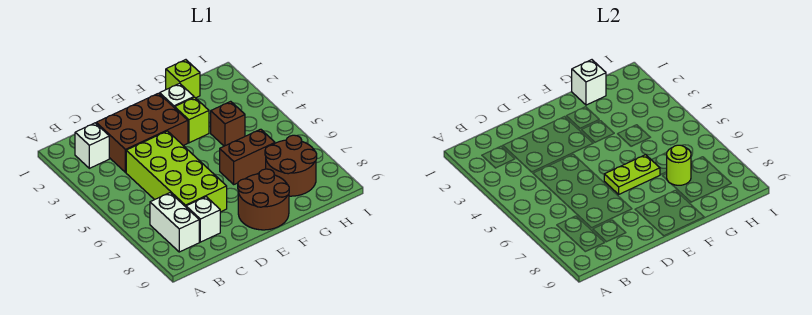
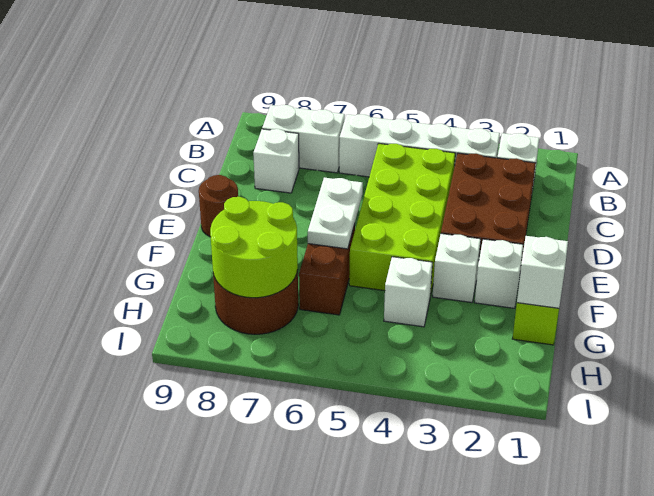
none -> white brick B3:B6 level 1
lime brick C4:D7 level 1 -> lime brick C4:F5 level 1
lime plate E6:F6 level 2 -> white plate E6:F6 level 2
brown round brick E8:F9 level 1 -> brown round brick E9 level 1
lime brick F3 level 1 -> white brick F3 level 1
brown brick G4 level 1 -> white brick G4 level 1
lime round brick G7 level 2 -> lime round brick G7:H8 level 2

